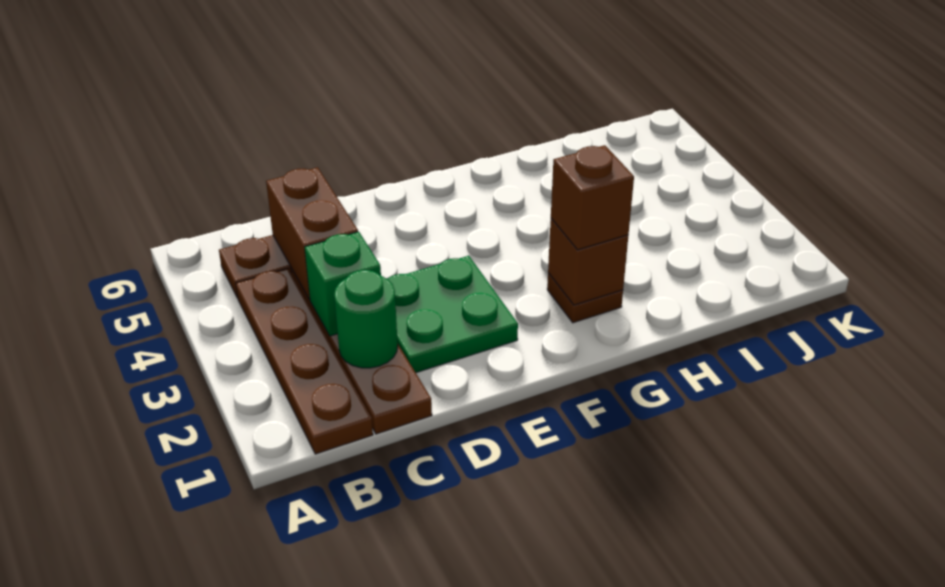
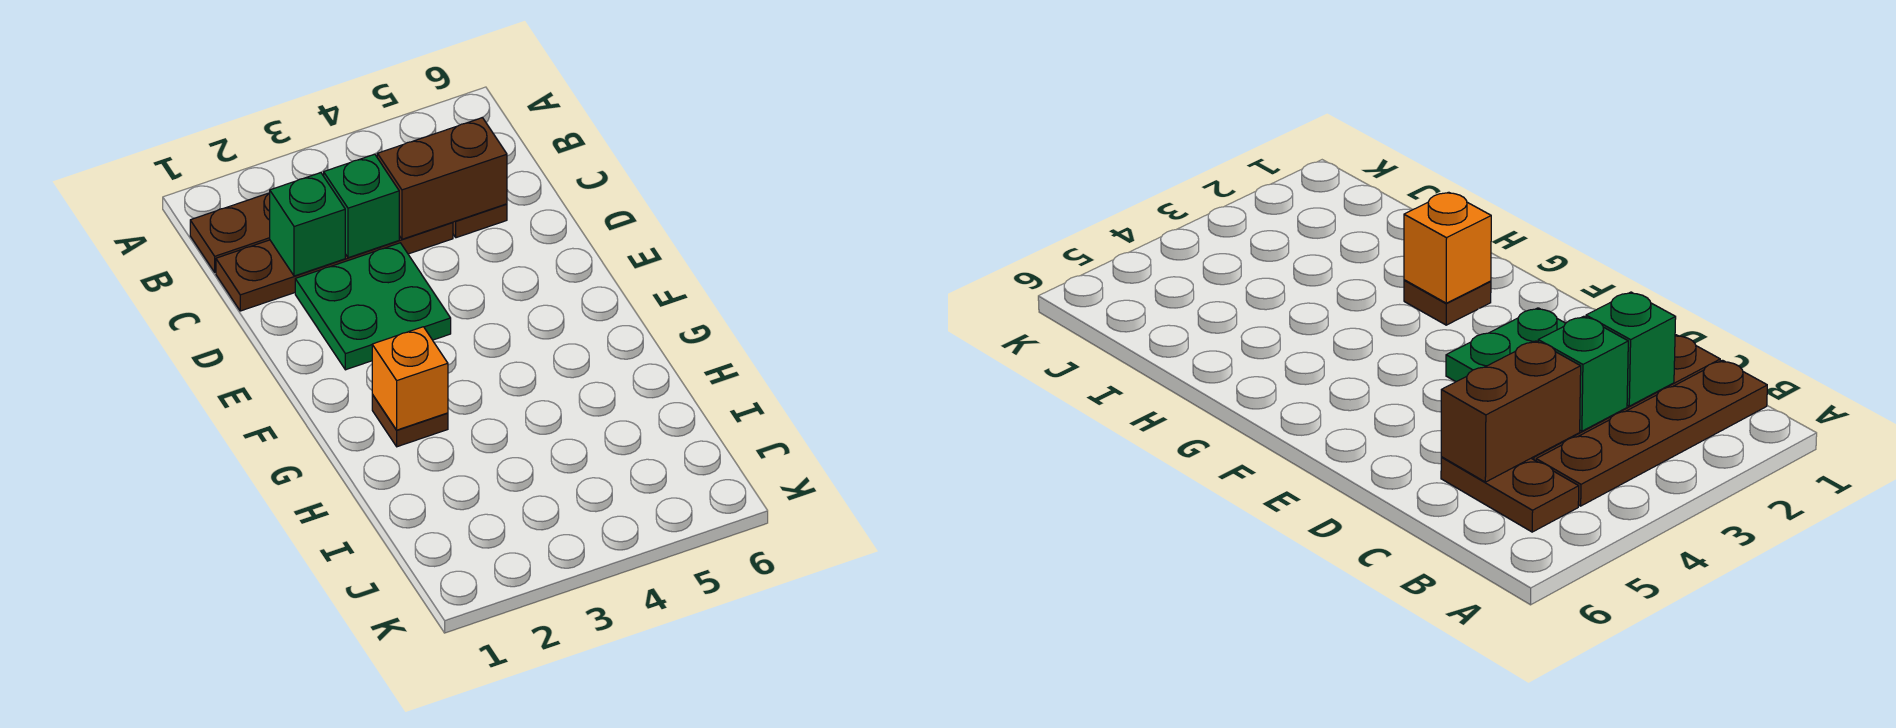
green round brick C2 level 2 -> green brick C2 level 2
brown brick G2 level 2 -> orange brick G2 level 2
brown brick G2 level 3 -> none

